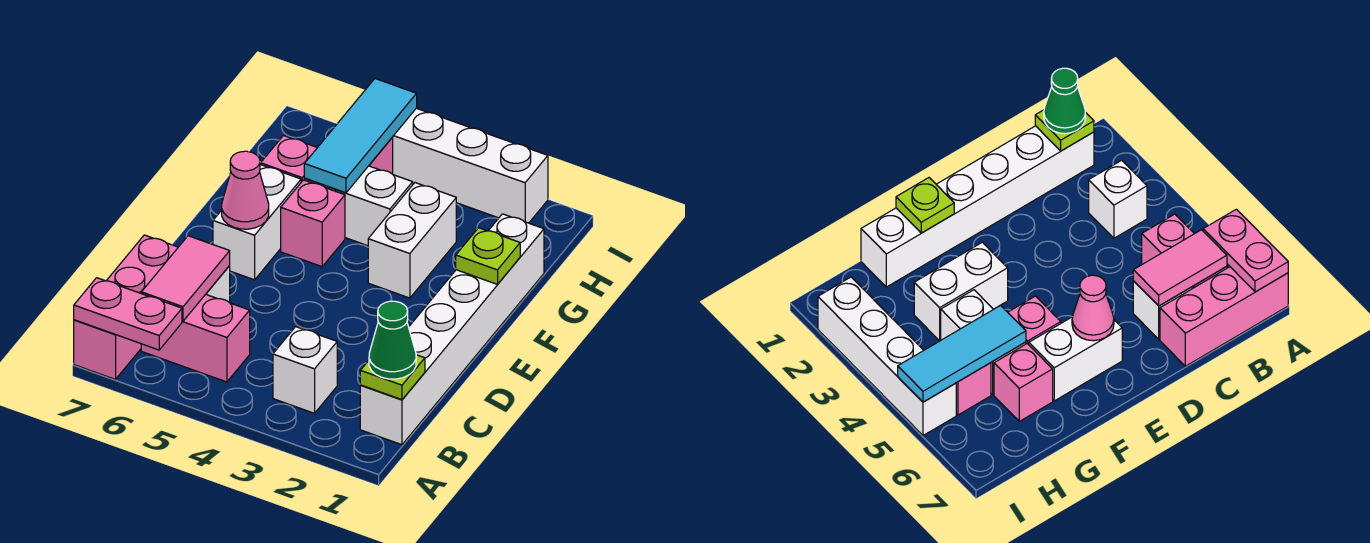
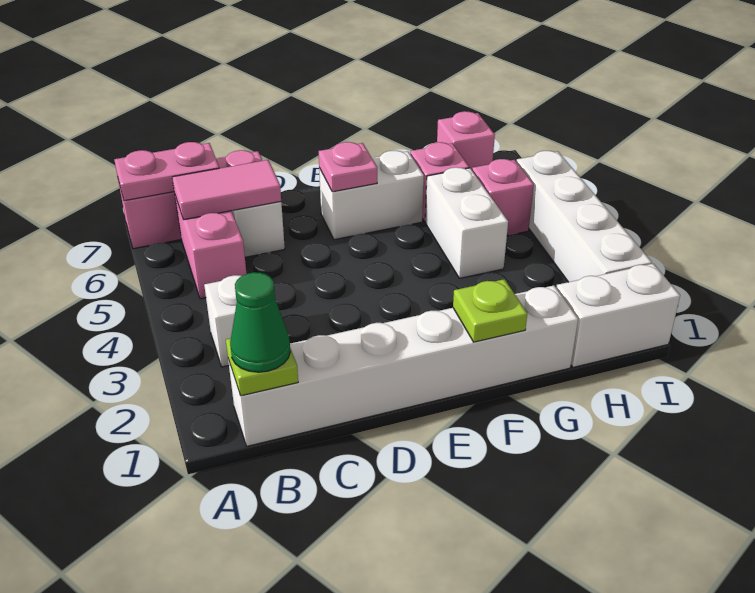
pink plate A6:A7 level 2 -> pink plate A7:B7 level 2
pink cone E6 level 2 -> pink plate E6 level 2
white brick F3:G3 level 1 -> white brick H1:I1 level 1
pink brick F5 level 1 -> pink brick H7 level 1
cyan tile G5:I5 level 2 -> none

